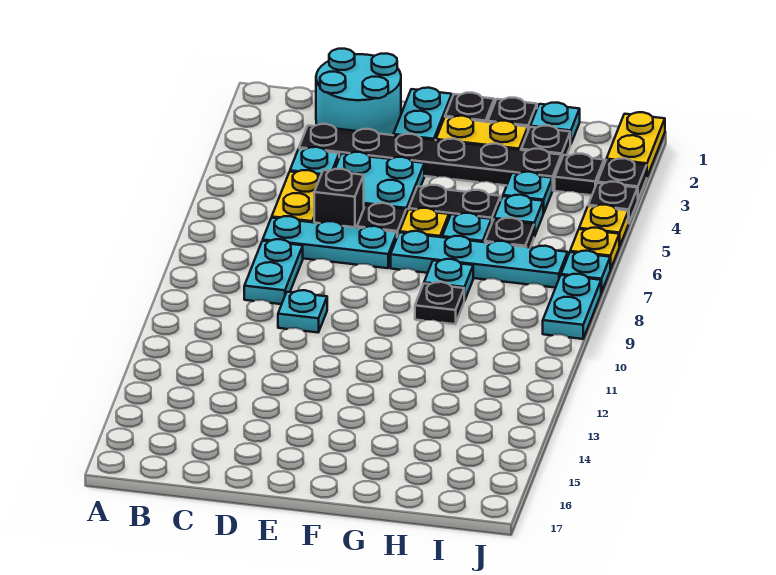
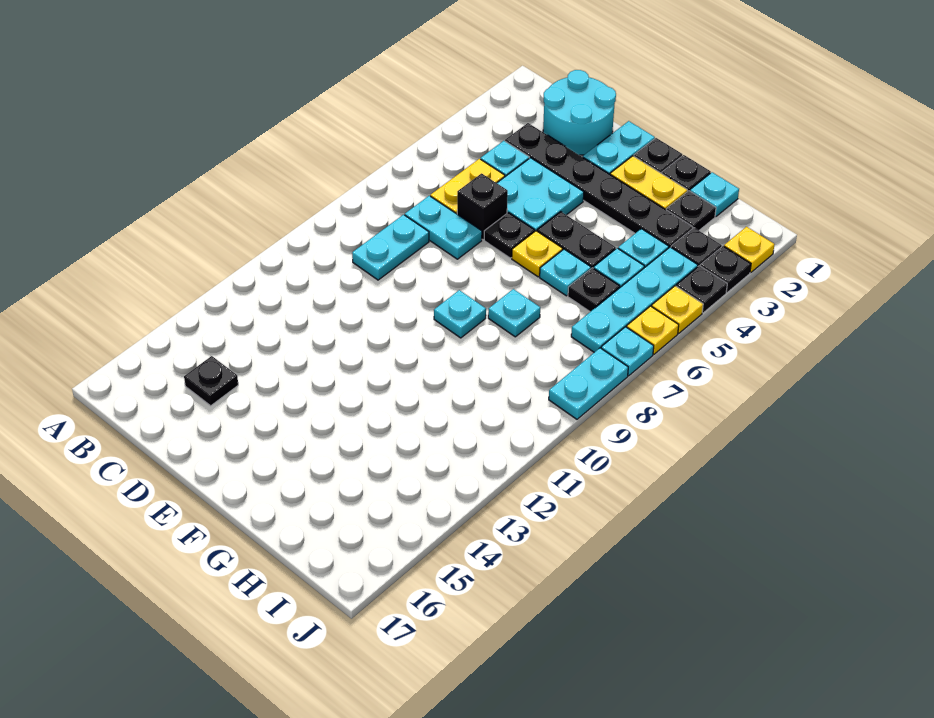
cyan plate C7:E7 level 1 -> cyan plate C7:D7 level 1
cyan plate D10 level 1 -> cyan plate F9 level 1
cyan plate F7:I7 level 1 -> cyan plate I4:I7 level 1
black plate G9 level 1 -> black plate C15 level 1
yellow plate J1:J2 level 1 -> yellow plate J2 level 1

